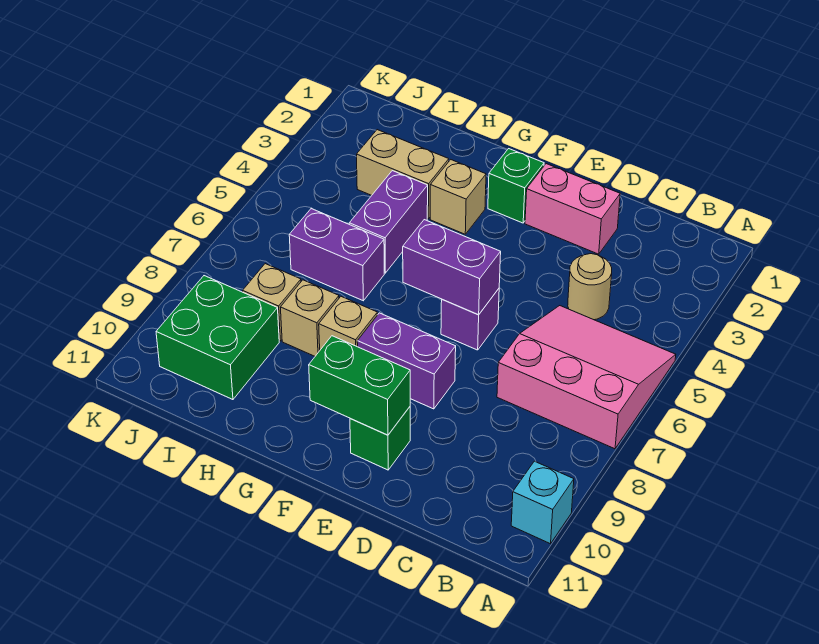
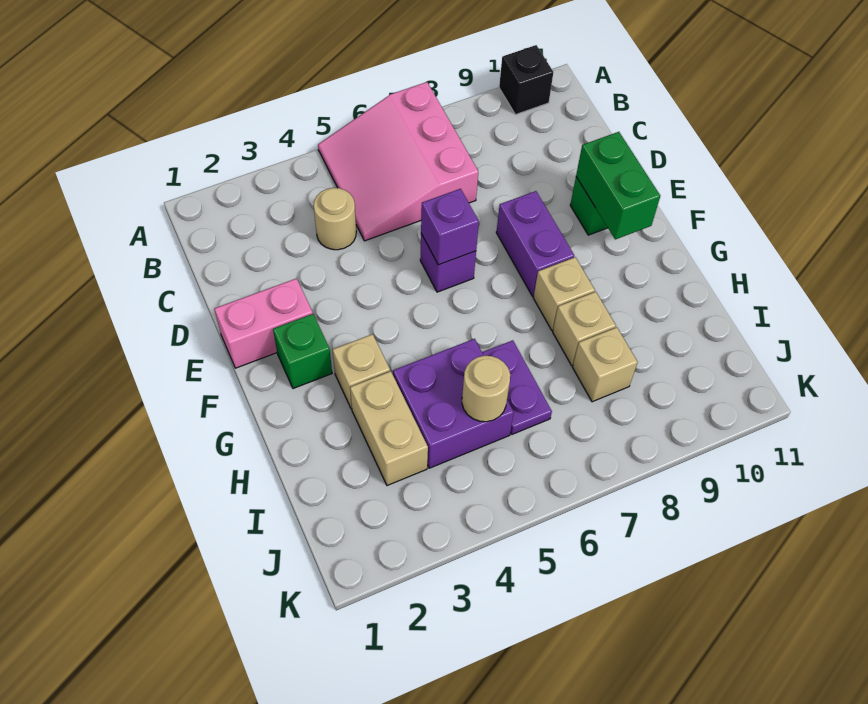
cyan brick A10 level 1 -> black brick A10 level 1
pink brick D2:E2 level 1 -> pink brick E1:E2 level 1
purple brick E6:F6 level 2 -> purple brick E6 level 2
purple brick H4:H5 level 1 -> purple brick H4:I5 level 1
purple brick H6:I6 level 1 -> purple plate H6:I6 level 1
none -> tan round brick I5 level 2
green brick I9:J10 level 1 -> none

